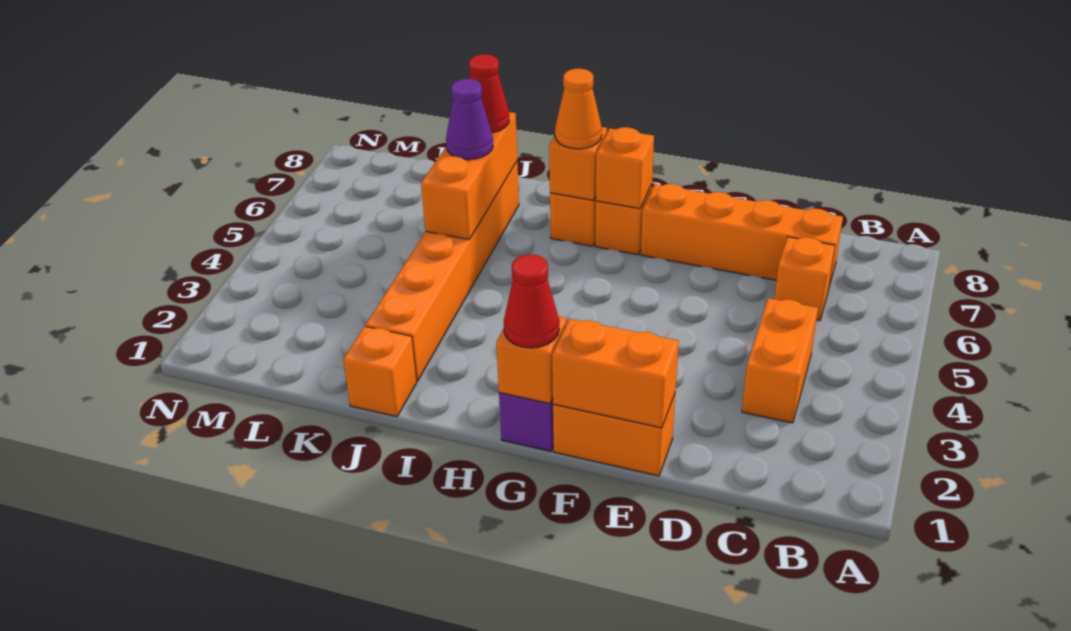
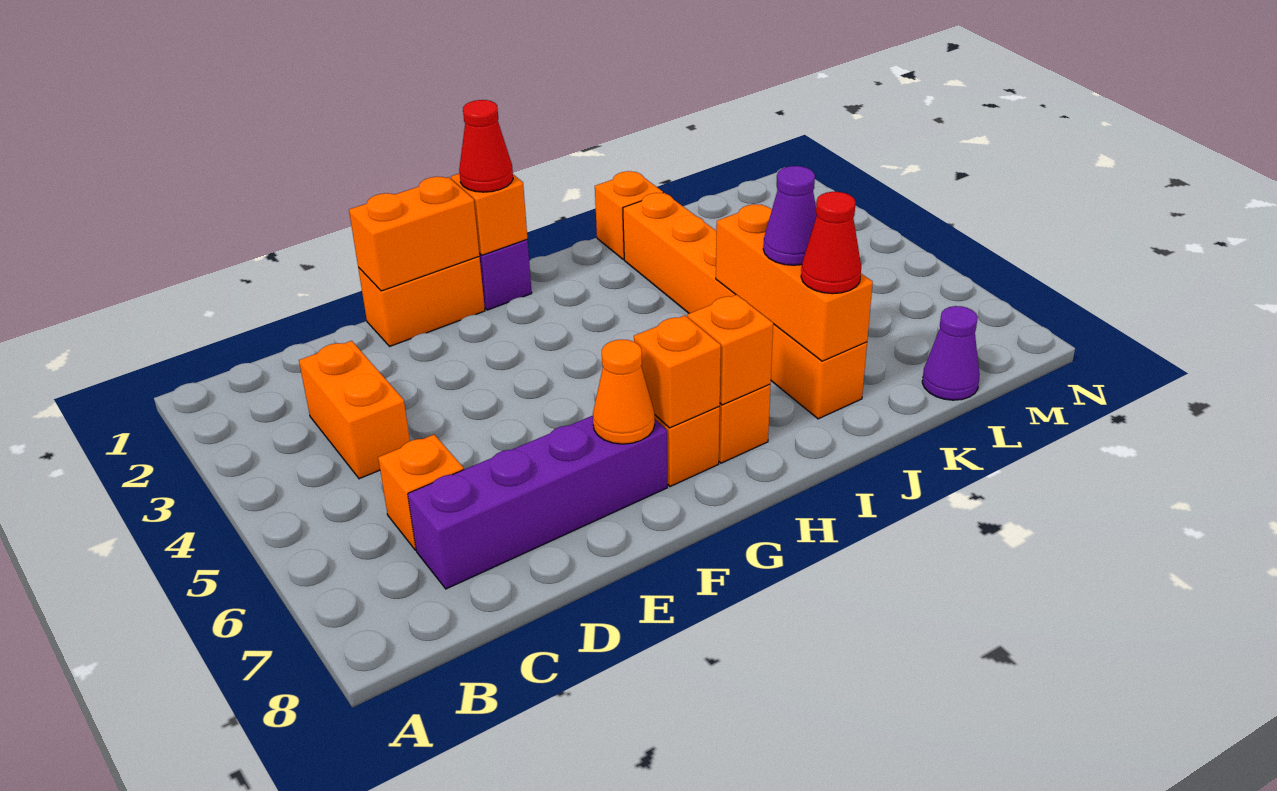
orange brick C7:F7 level 1 -> purple brick C7:F7 level 1
orange cone H7 level 3 -> orange cone F7 level 2
none -> purple cone L8 level 1

